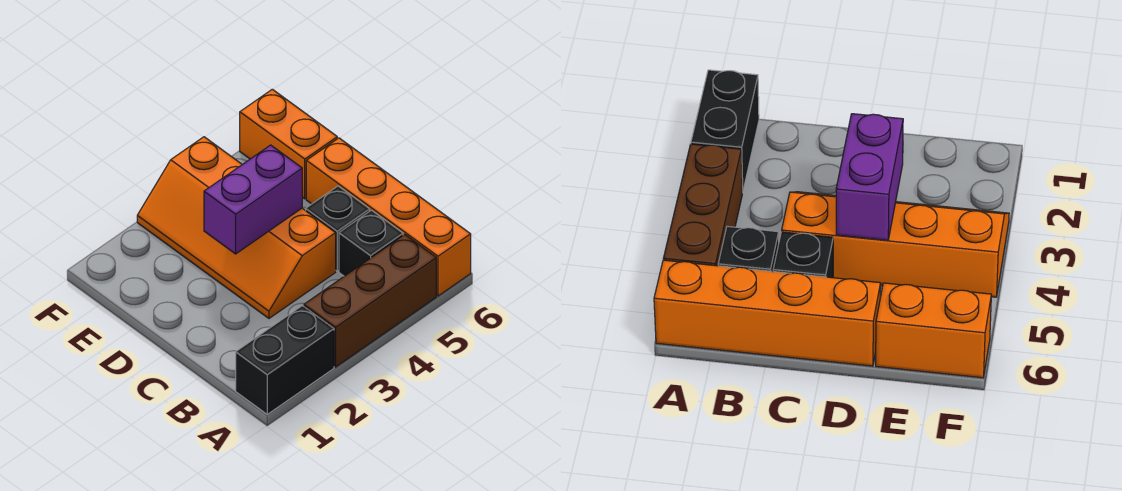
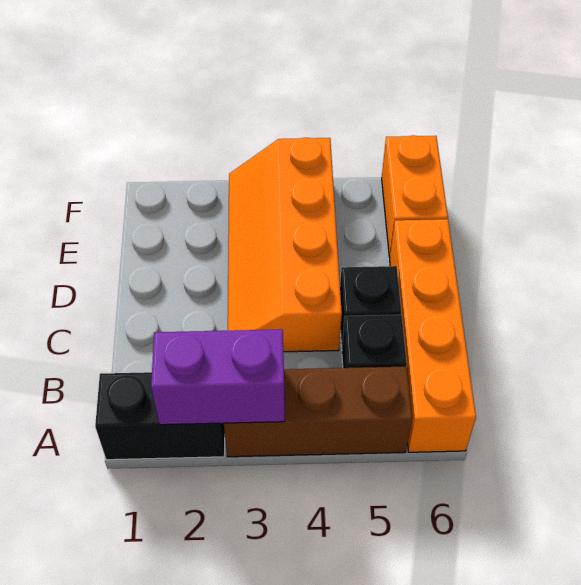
purple brick D3:D4 level 2 -> purple brick A2:A3 level 2

